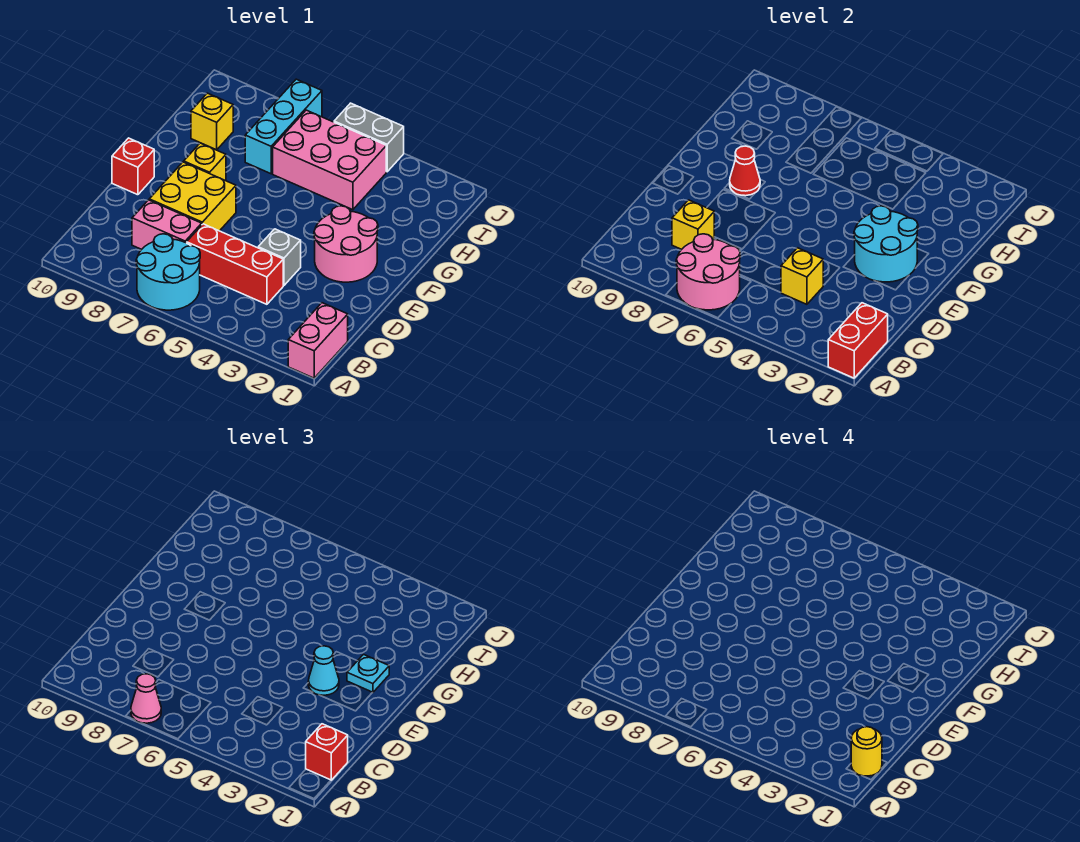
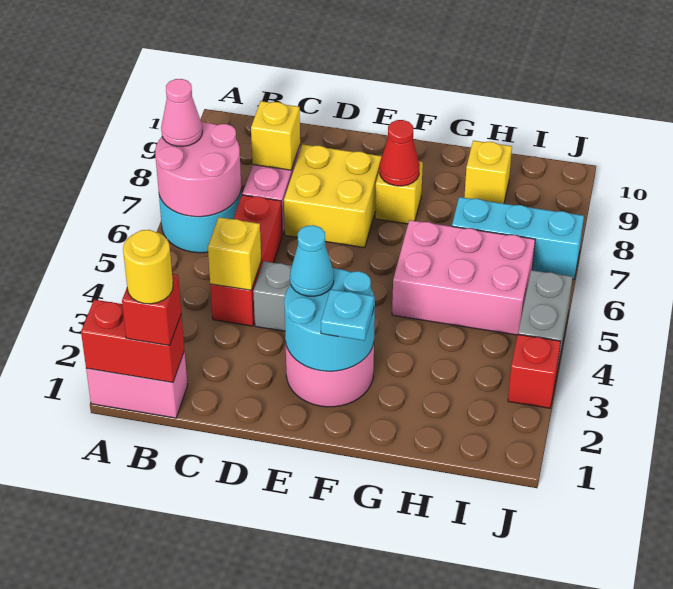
red brick E10 level 1 -> red brick J3 level 1
pink brick H4:I6 level 1 -> pink brick G5:I6 level 1

